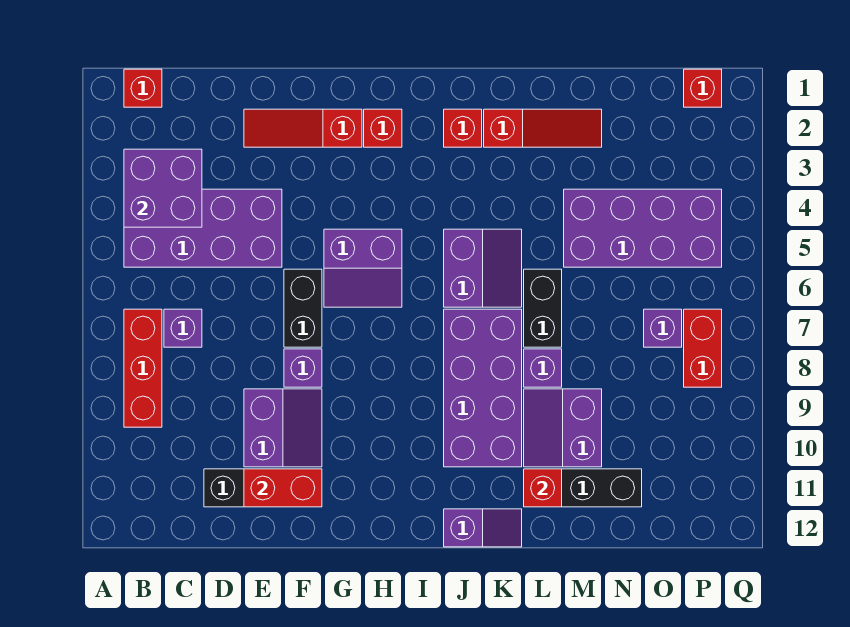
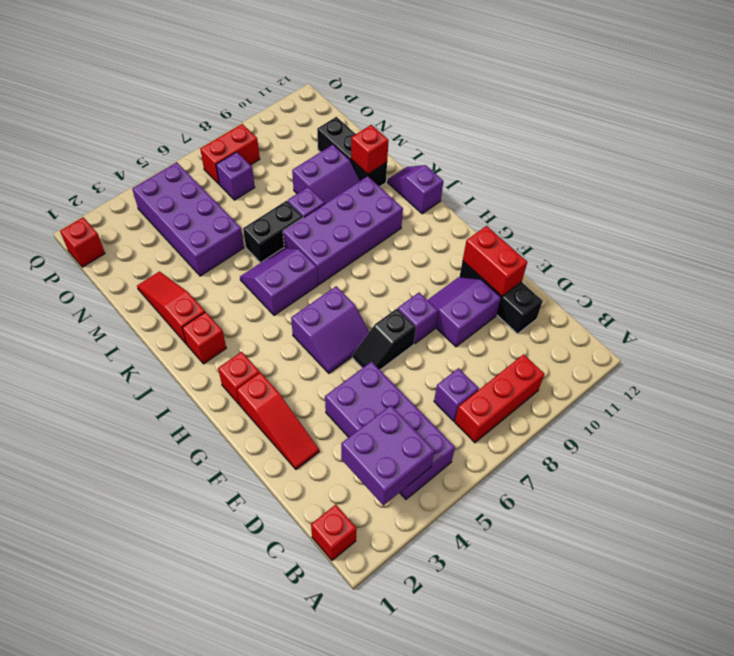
black brick F6:F7 level 1 -> black slope F6:F7 level 1 top 7
purple slope G5:H6 level 1 top 5 -> purple slope G5:H6 level 1 top H

